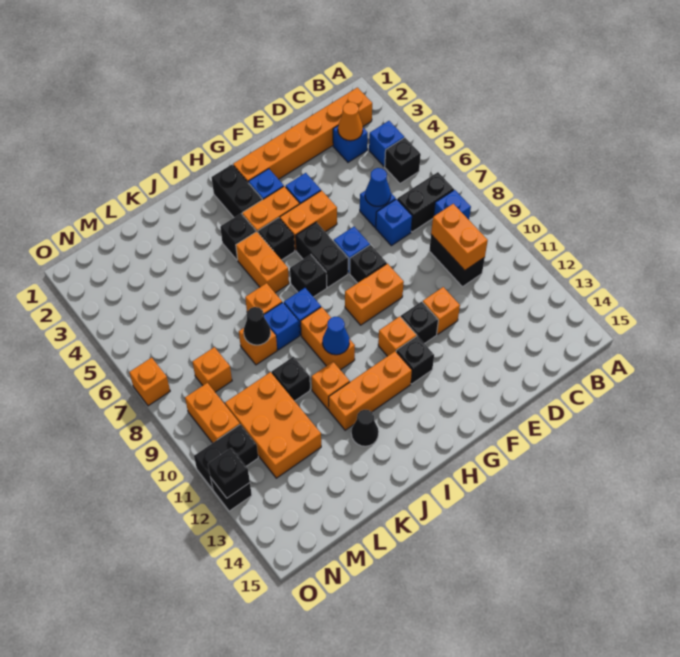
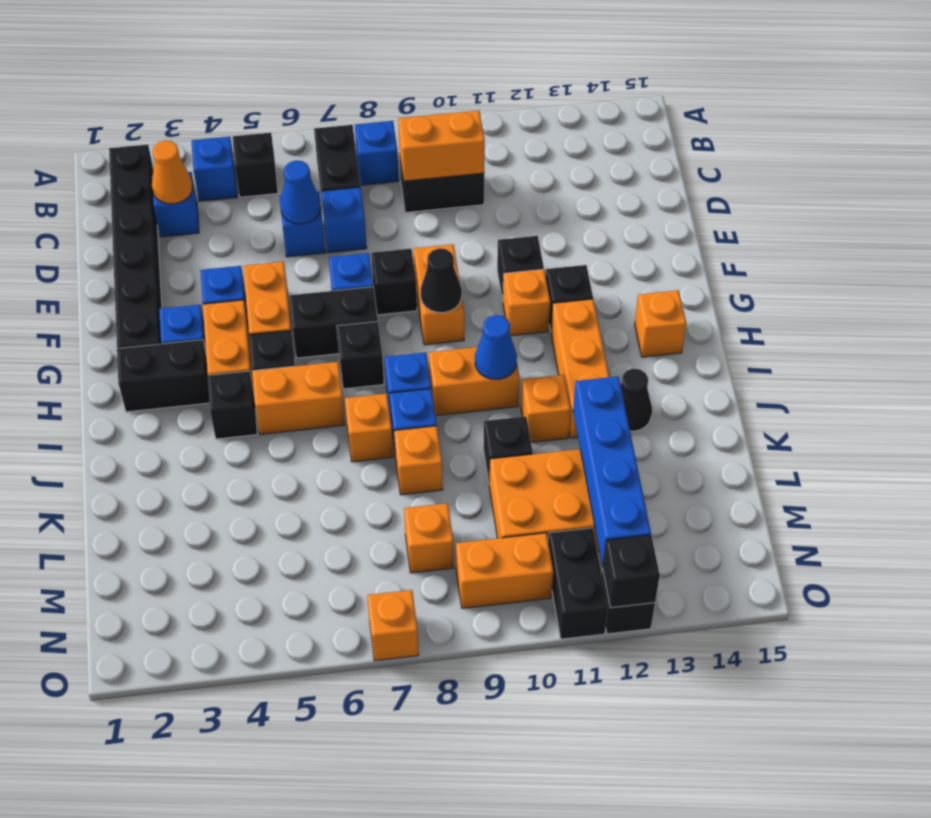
orange brick B2:G2 level 1 -> black brick B2:G2 level 1
orange brick E11 level 1 -> orange brick H14 level 1
black cone K8 level 2 -> black cone G9 level 2
none -> blue brick K12:N12 level 2

